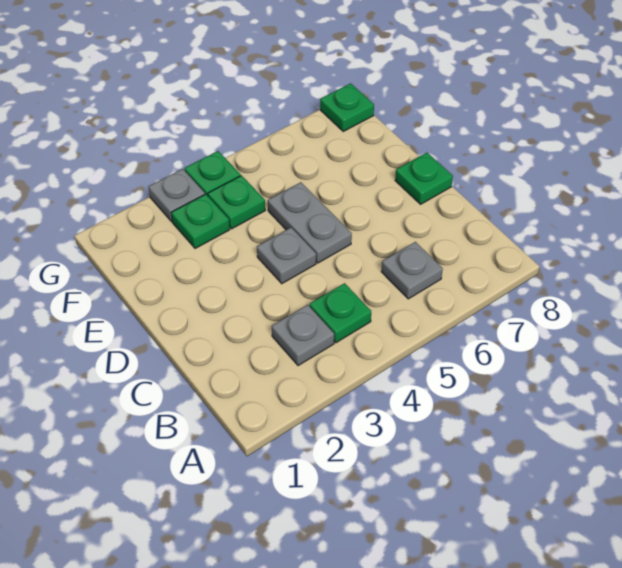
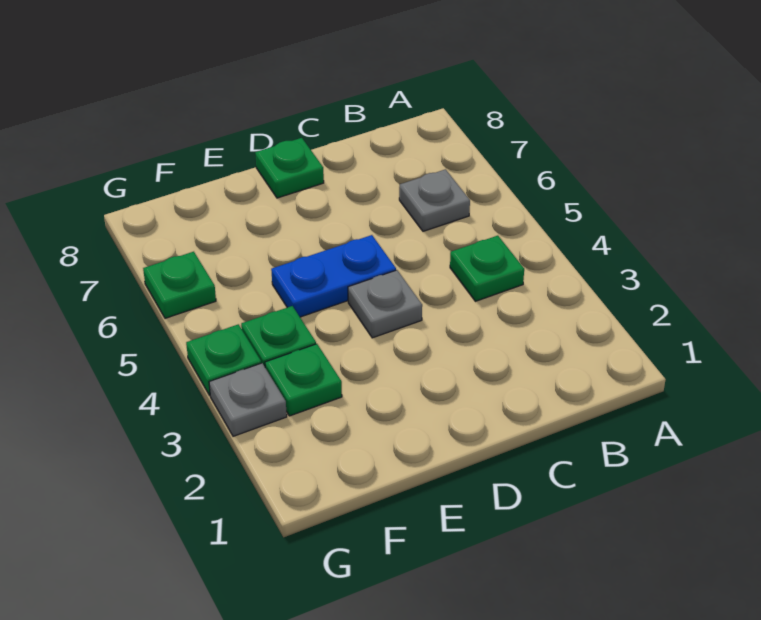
grey plate B3 level 1 -> none
grey plate D5:E5 level 1 -> blue plate D5:E5 level 1
green plate G8 level 1 -> green plate G6 level 1

